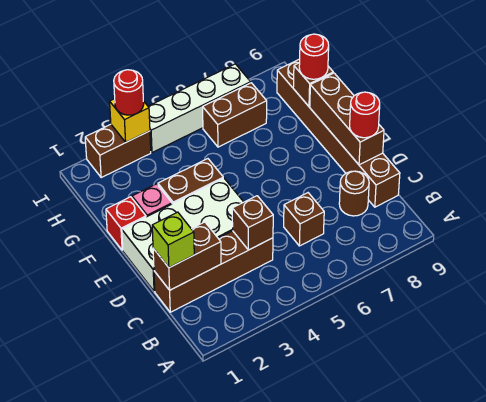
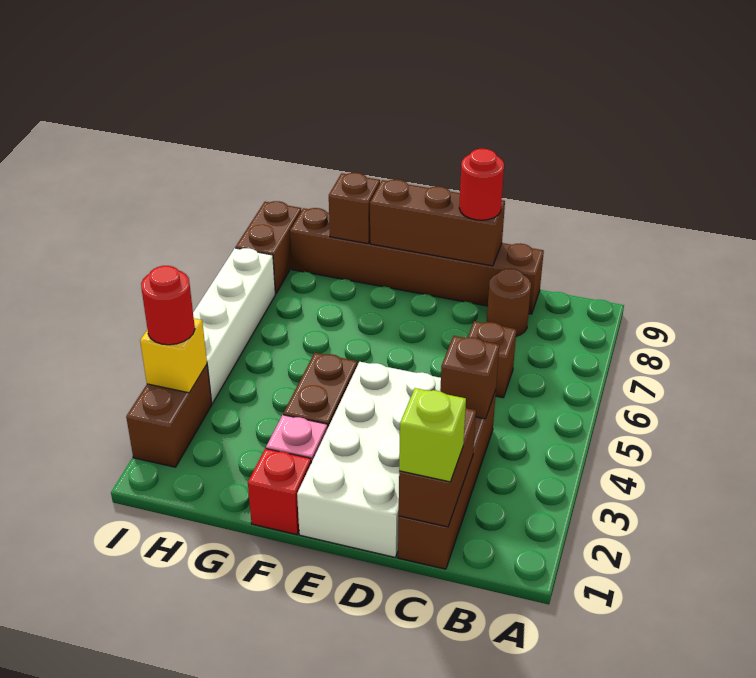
red round brick G9 level 3 -> none
brown brick H6:H7 level 1 -> brown brick I8:I9 level 1

